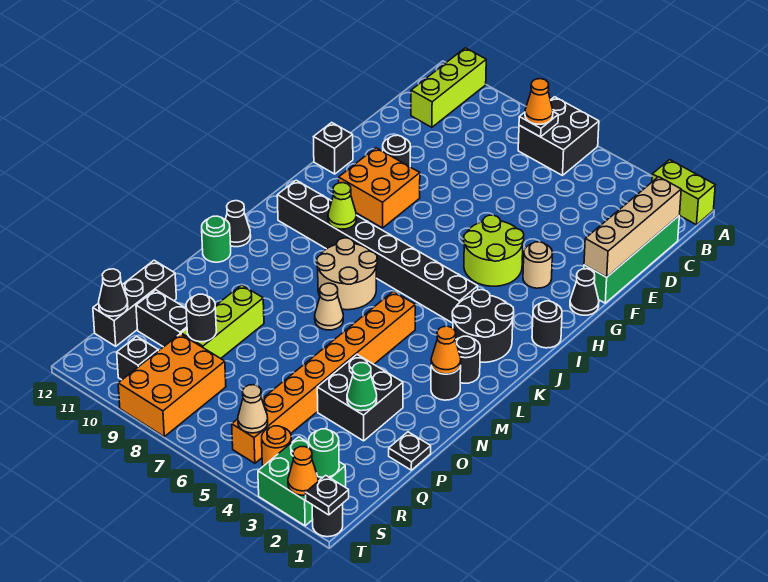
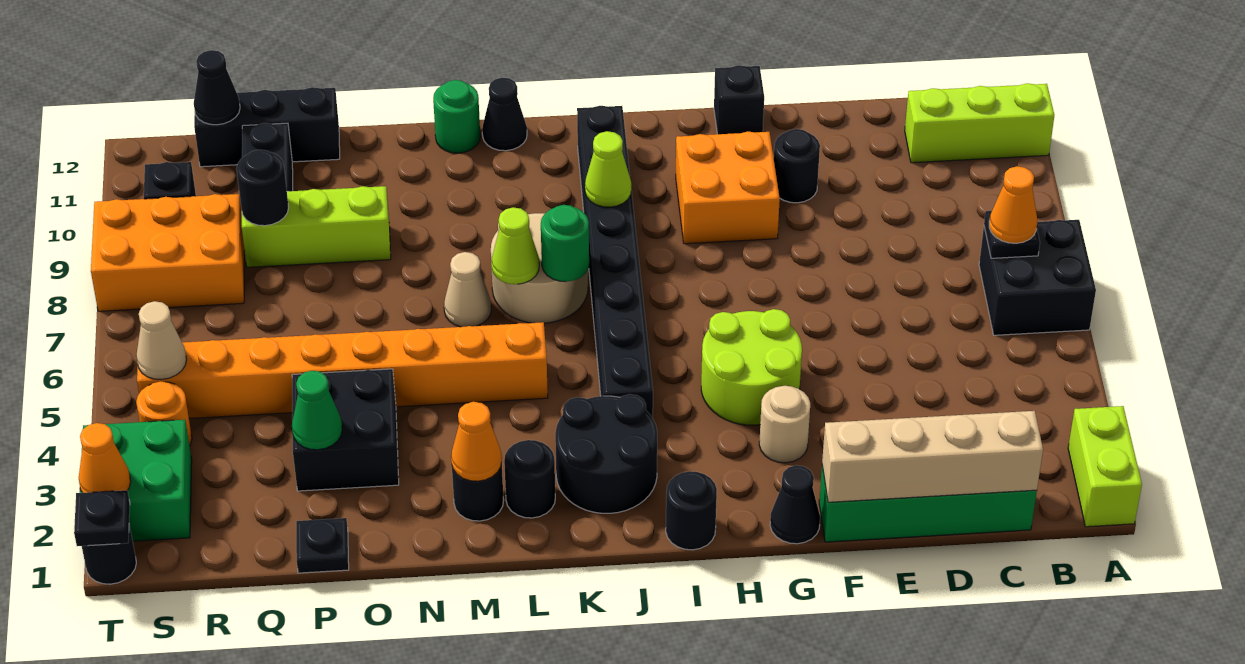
none -> lime cone L7 level 2
green round brick S2 level 2 -> green round brick K7 level 2

